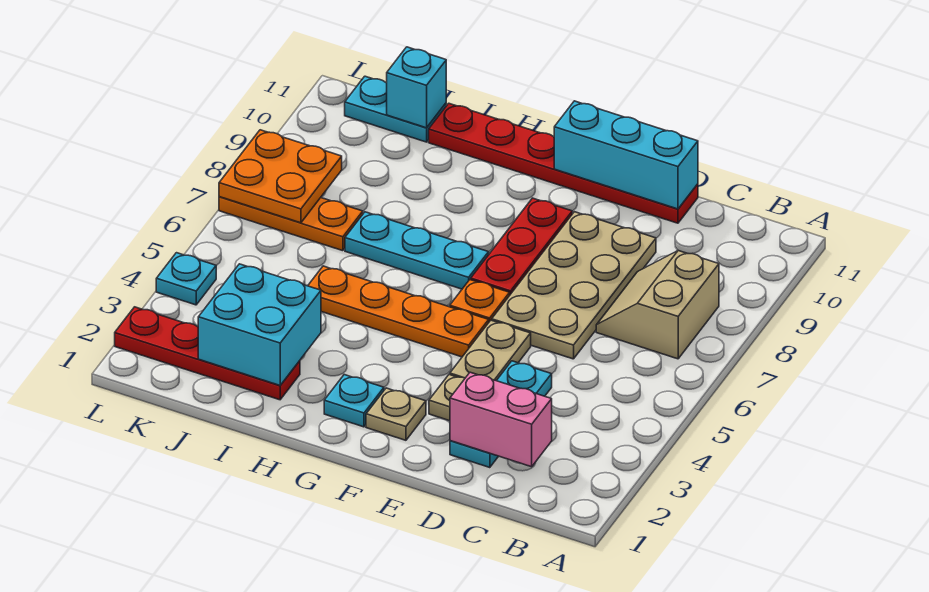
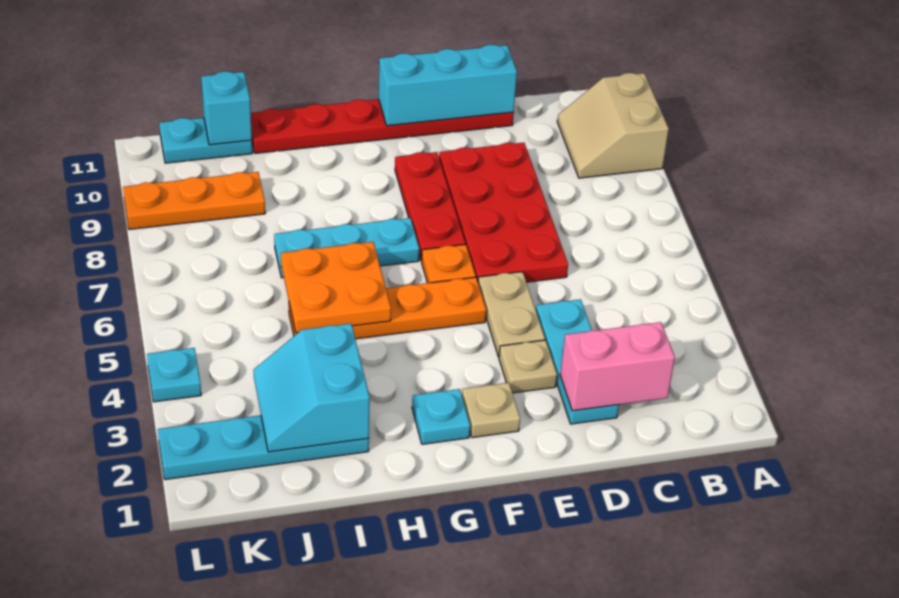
tan slope B7:C8 level 1 top B -> tan slope A9:B10 level 1 top A
tan plate D6:E9 level 1 -> red plate D6:E9 level 1
red plate I2:L2 level 1 -> cyan plate I2:L2 level 1
cyan brick I2:J3 level 2 -> cyan slope I2:J3 level 2 top I
orange plate J7:L7 level 1 -> orange plate J9:L9 level 1
orange plate K7:L8 level 2 -> orange plate H5:I6 level 2

